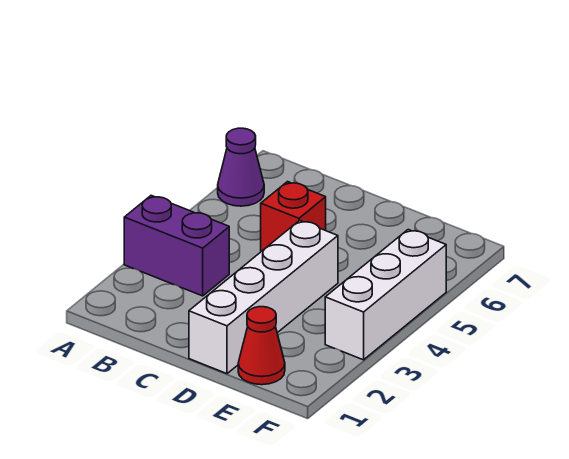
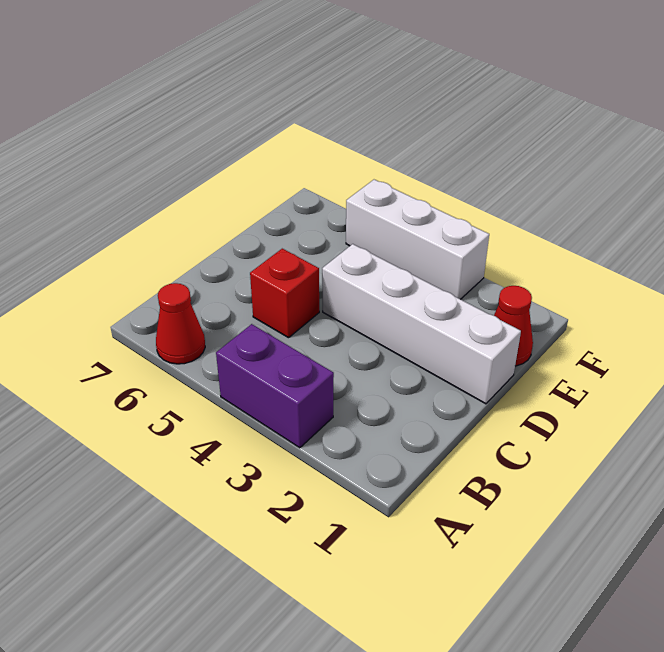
purple brick A3:B3 level 1 -> purple brick A3:A4 level 1
purple cone A6 level 1 -> red cone A6 level 1

